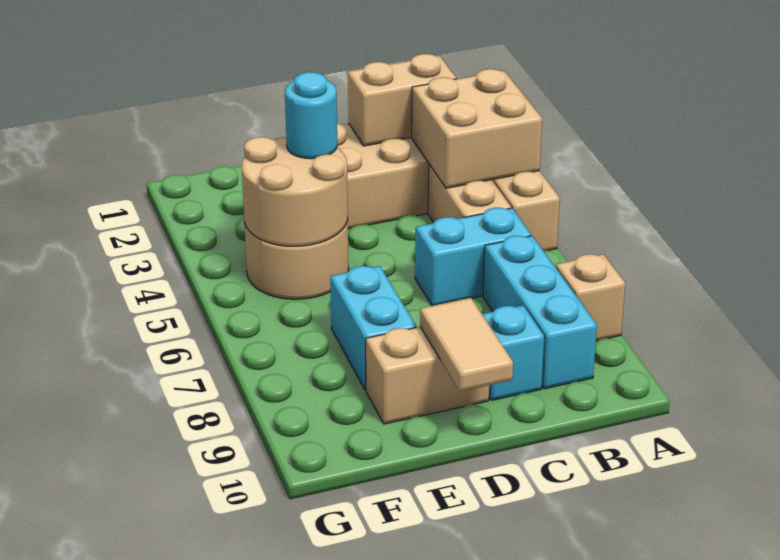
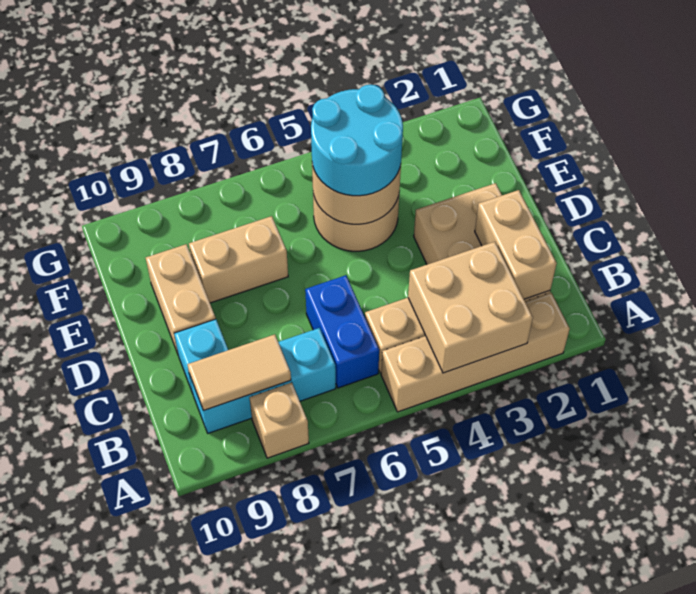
cyan brick B6:C6 level 1 -> blue brick B6:C6 level 1
tan tile D9:D10 level 2 -> tan tile B8:B9 level 2
cyan round brick E4 level 3 -> cyan round brick E4:F5 level 3
cyan brick E7:E8 level 1 -> tan brick E7:E8 level 1

